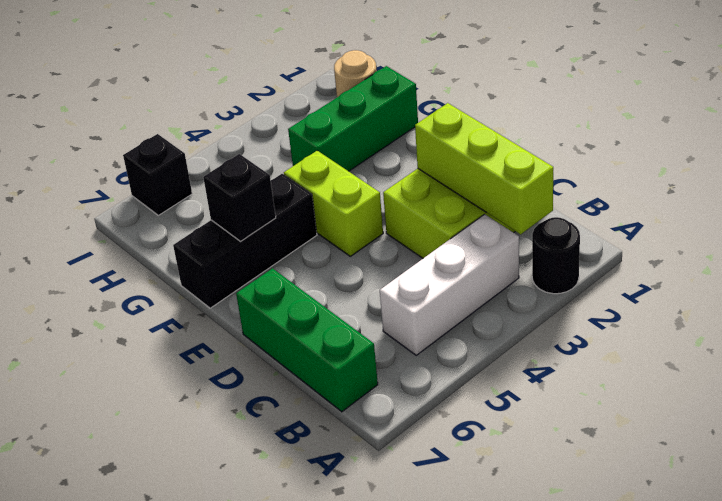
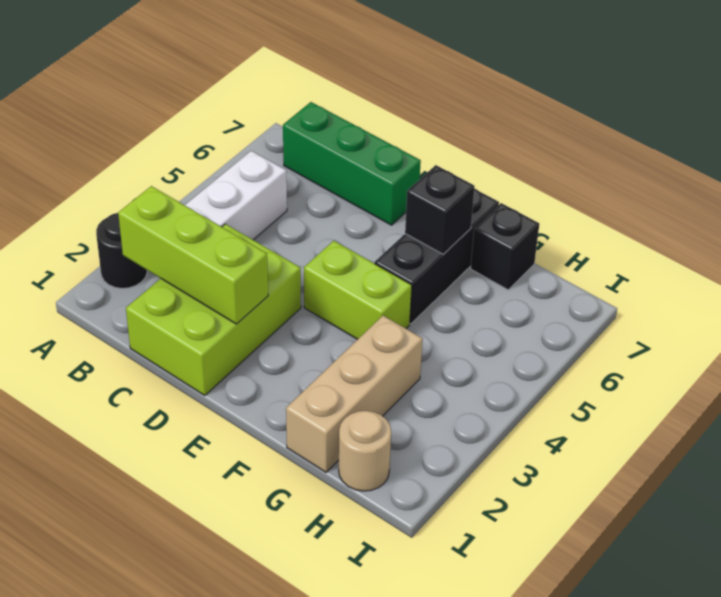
green brick G1:G3 level 1 -> tan brick G1:G3 level 1
black brick I6 level 1 -> black brick G7 level 1

